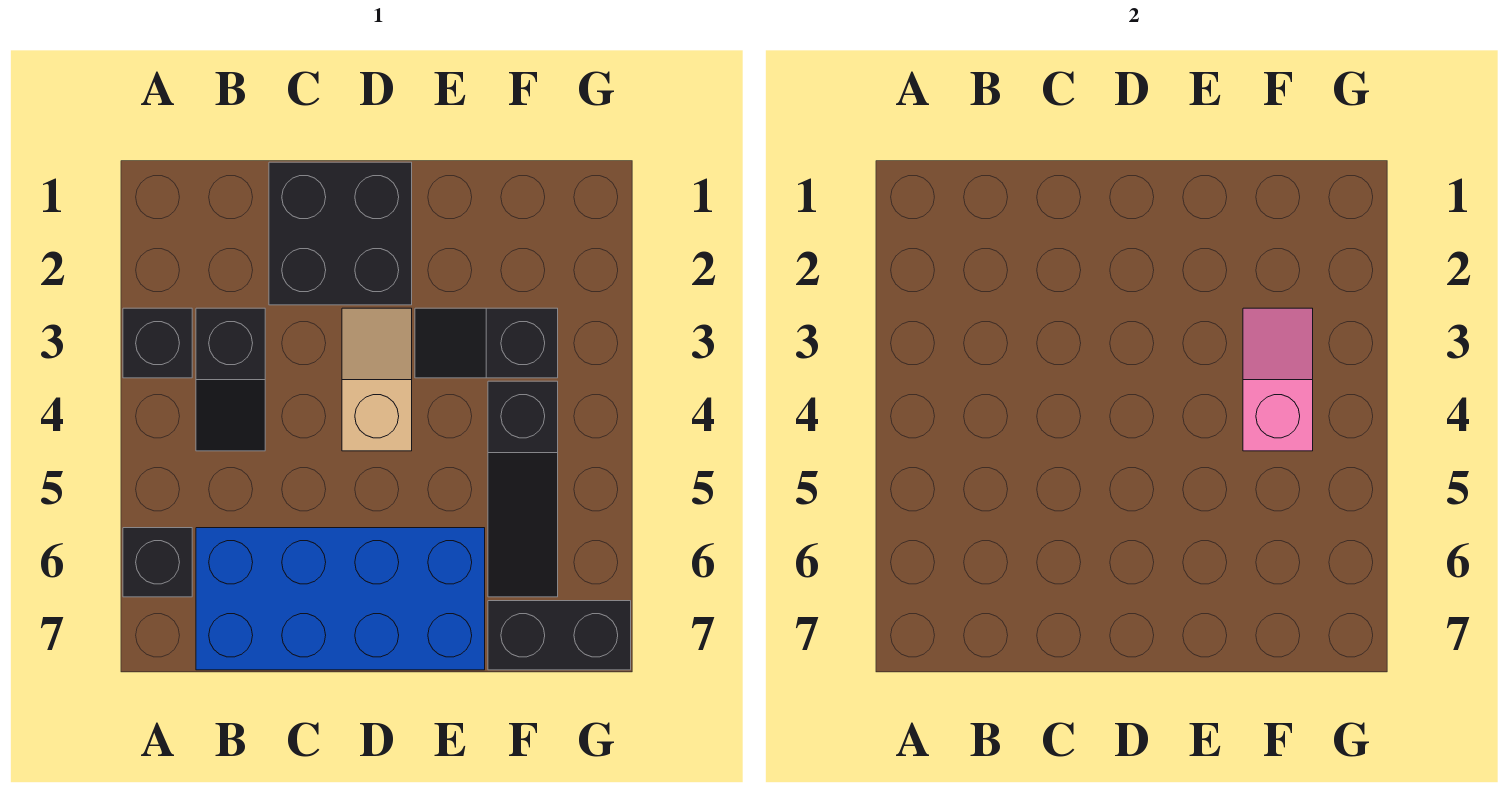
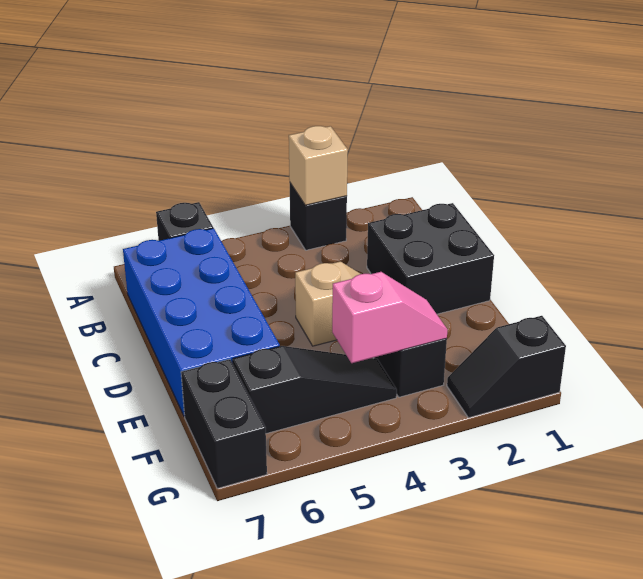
none -> tan brick A3 level 2
black slope B3:B4 level 1 top 3 -> black slope G1:G2 level 1 top 1
black slope F4:F6 level 1 top 4 -> black slope F4:F6 level 1 top 6

